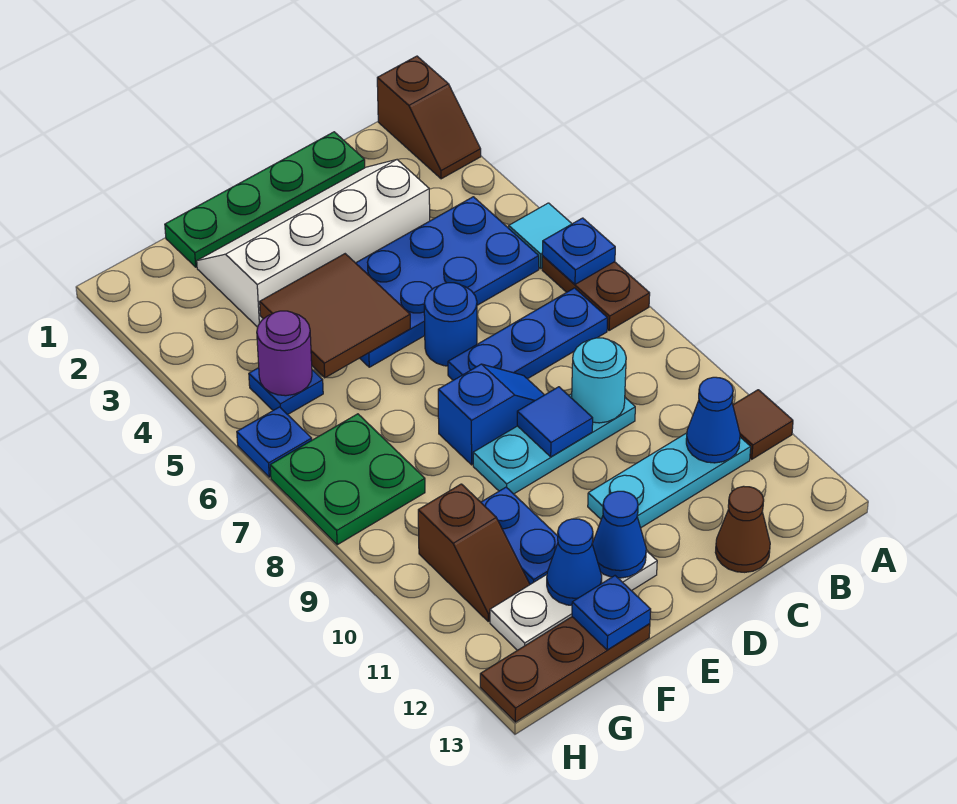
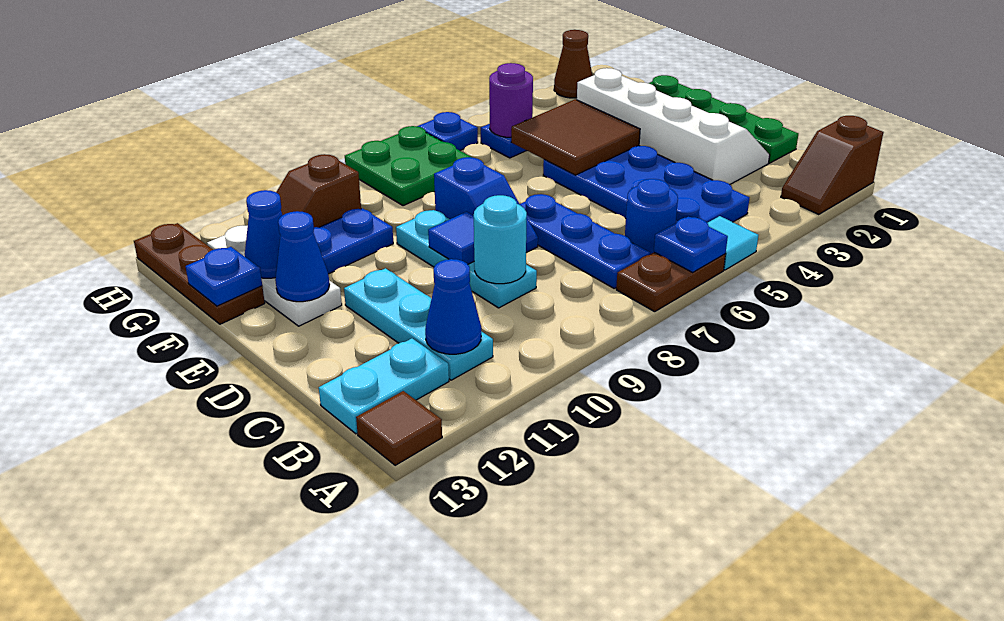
brown tile A11 level 1 -> brown tile A13 level 1
none -> cyan plate B12:B13 level 1
brown cone C13 level 1 -> brown cone H2 level 1
blue round brick D6 level 1 -> blue round brick B6 level 1

